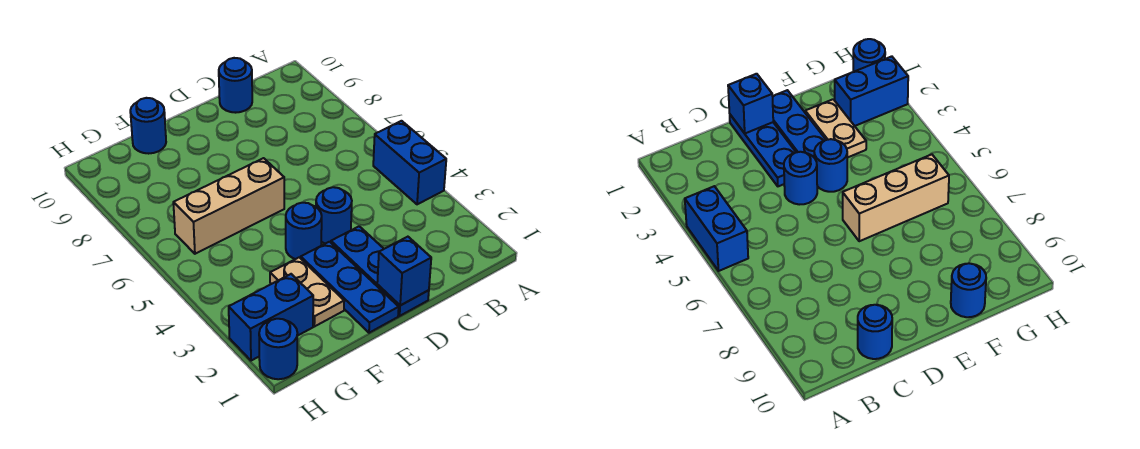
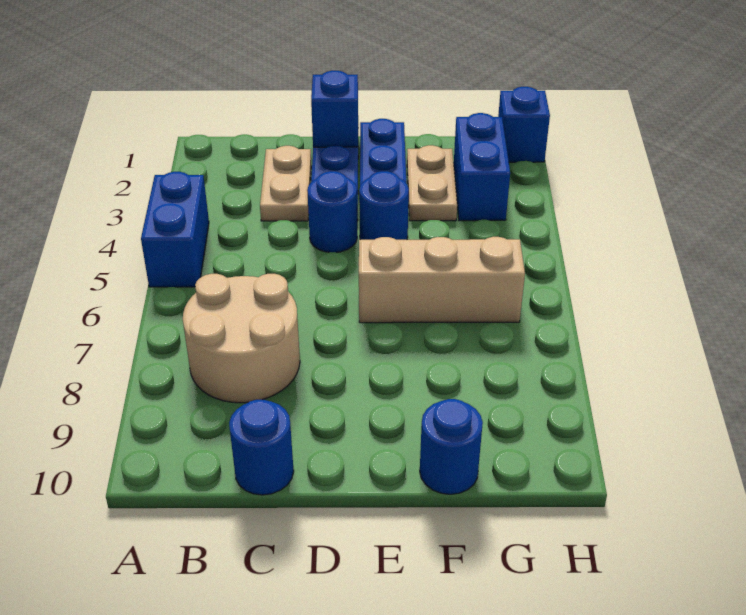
none -> tan round brick B7:C8 level 1
none -> tan plate C2:C3 level 1
blue brick G2:H2 level 1 -> blue brick G2:G3 level 1
blue round brick H1 level 1 -> blue brick H1 level 1

